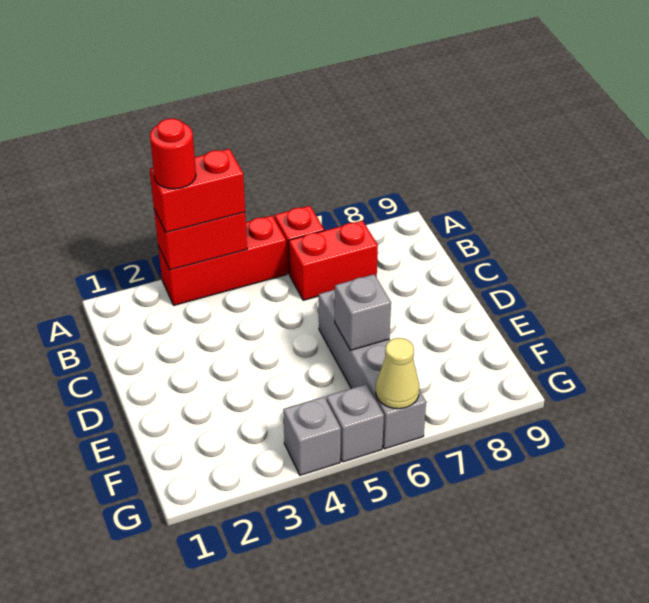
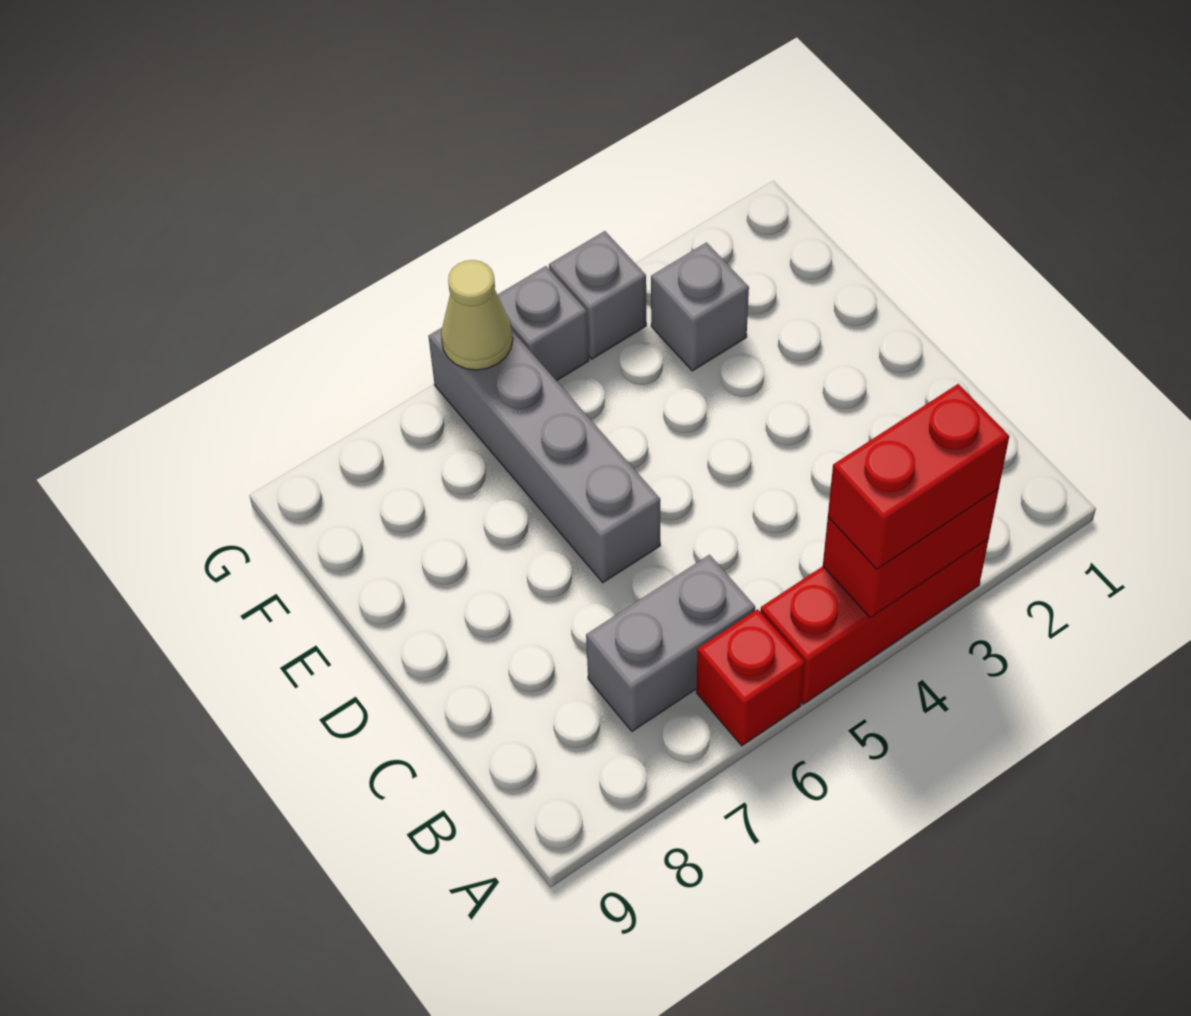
red round brick A3 level 4 -> none
red brick B6:B7 level 1 -> grey brick B6:B7 level 1
grey brick E6 level 2 -> grey brick F3 level 1

